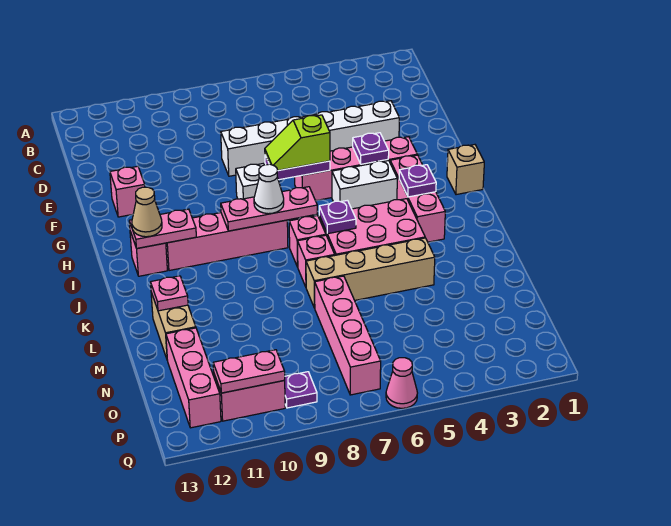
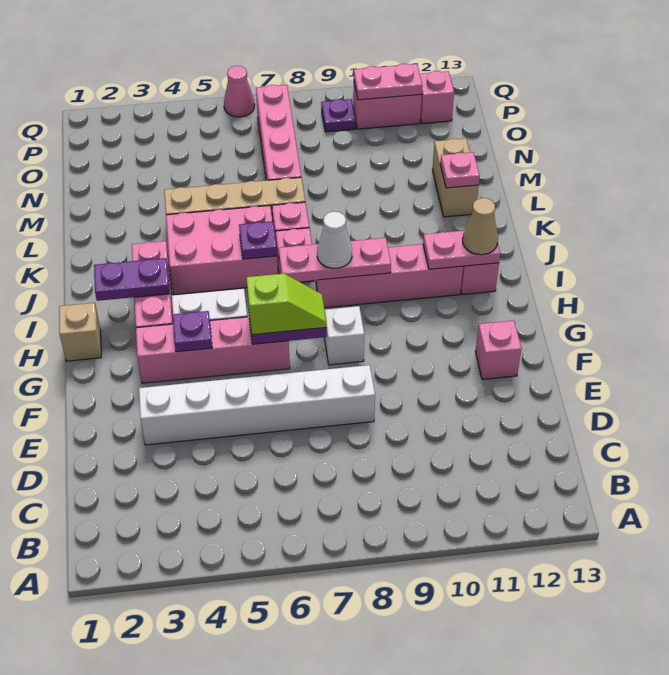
purple plate I3 level 2 -> purple plate I2:I3 level 2
pink brick N12:P12 level 1 -> pink brick P12 level 1

